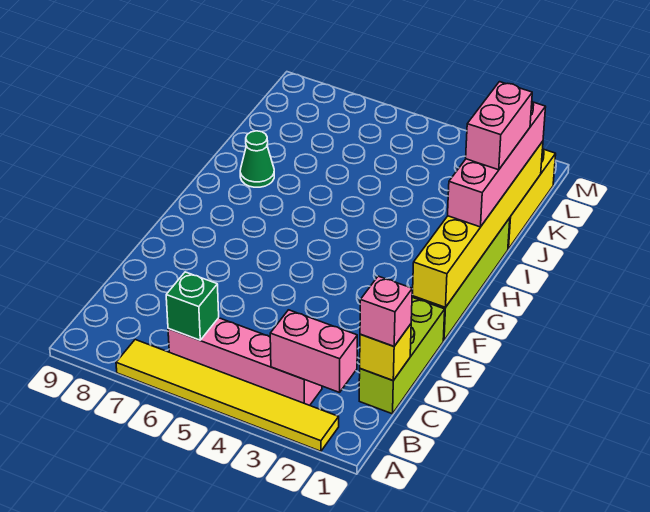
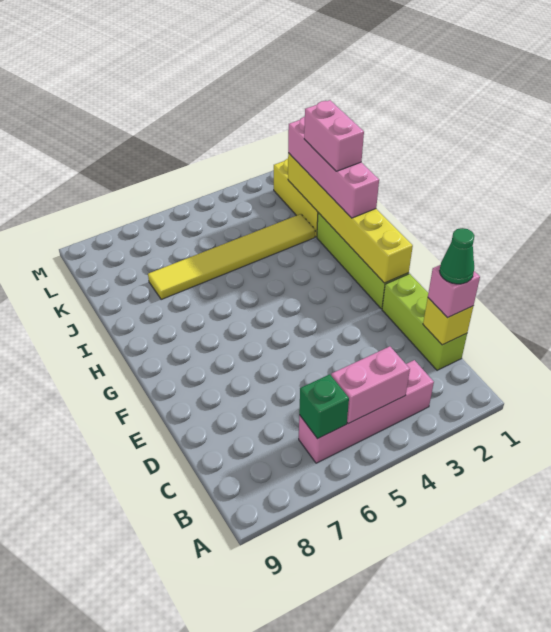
yellow tile A2:A7 level 1 -> yellow tile J2:J7 level 1
pink brick B2:B3 level 2 -> pink brick B4:B5 level 2
green cone I8 level 1 -> green cone C1 level 4

